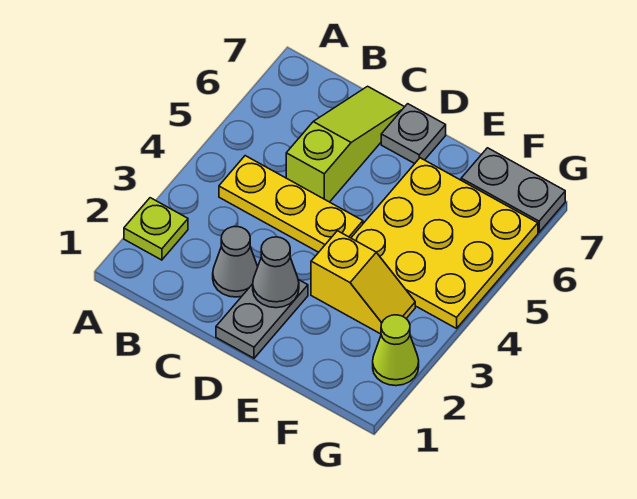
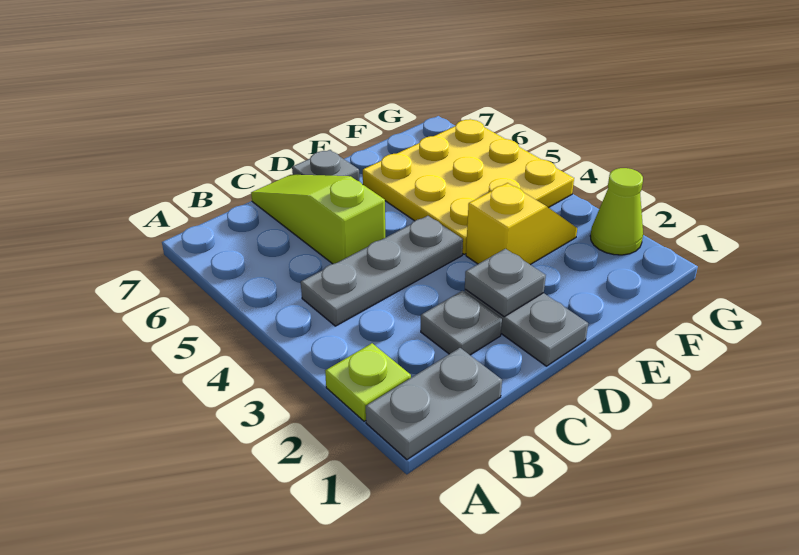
yellow plate B4:D4 level 1 -> grey plate B4:D4 level 1
grey cone C2 level 1 -> grey plate C2 level 1
grey cone D2 level 2 -> grey plate D2 level 2
grey plate F7:G7 level 1 -> grey plate A1:B1 level 1

